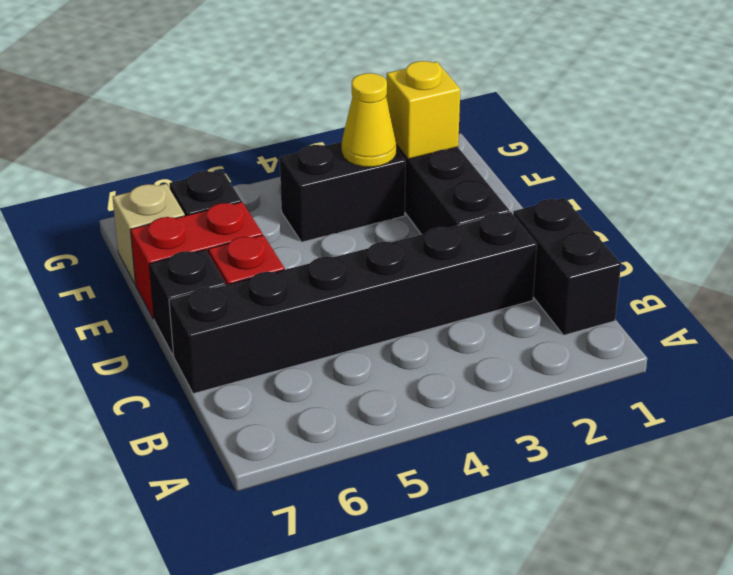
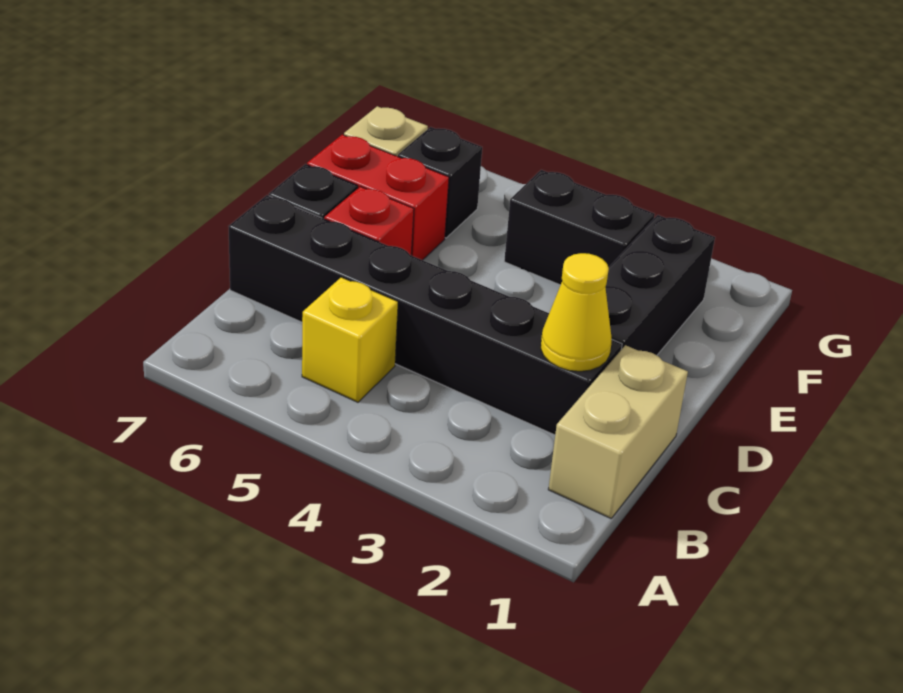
black brick B1:C1 level 1 -> tan brick B1:C1 level 1
yellow brick F2 level 2 -> yellow brick B5 level 1
yellow cone F3 level 2 -> yellow cone C2 level 2

